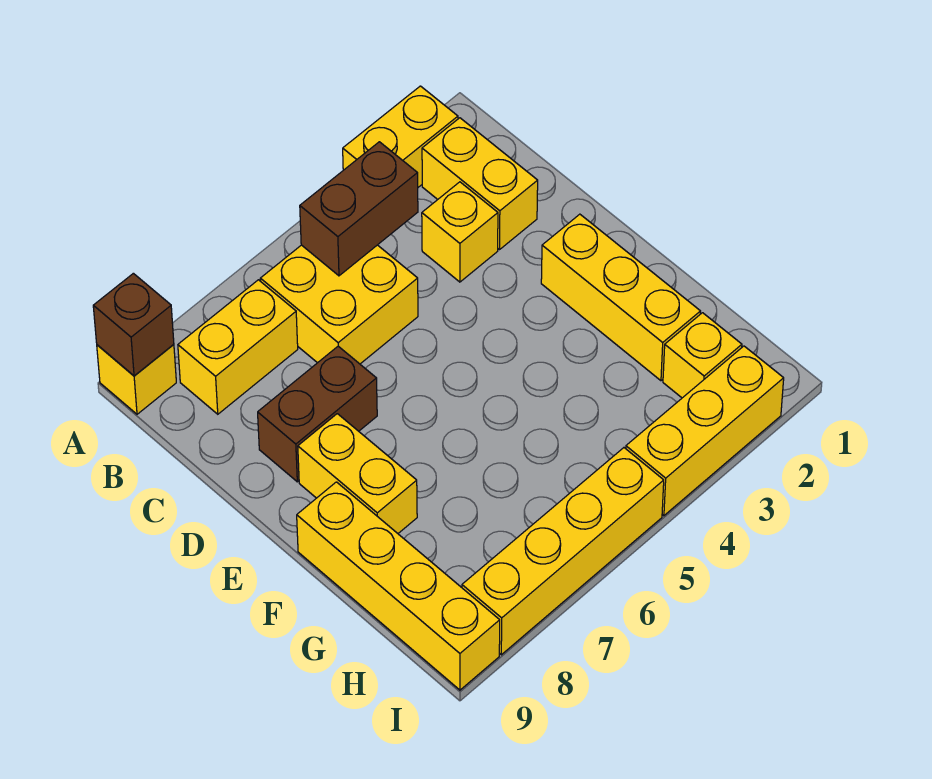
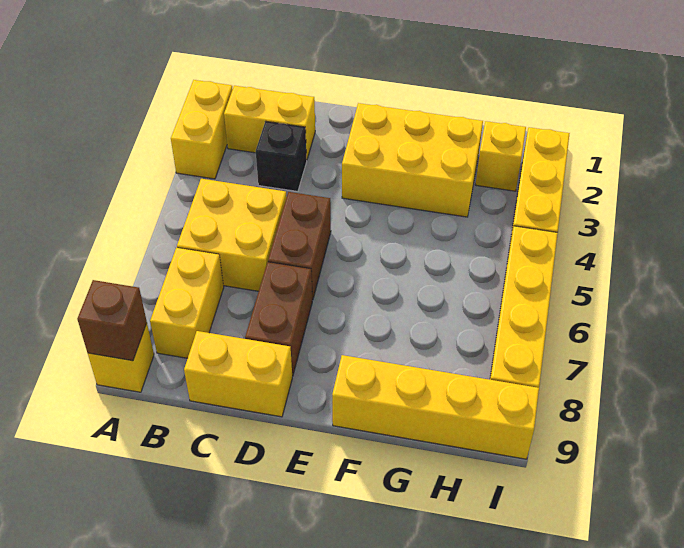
brown brick B4:B5 level 2 -> brown brick D5:D6 level 1
yellow brick C3 level 1 -> black brick C3 level 1
yellow brick E2:G2 level 1 -> yellow brick E2:G3 level 1
yellow brick E8:F8 level 1 -> yellow brick C9:D9 level 1

